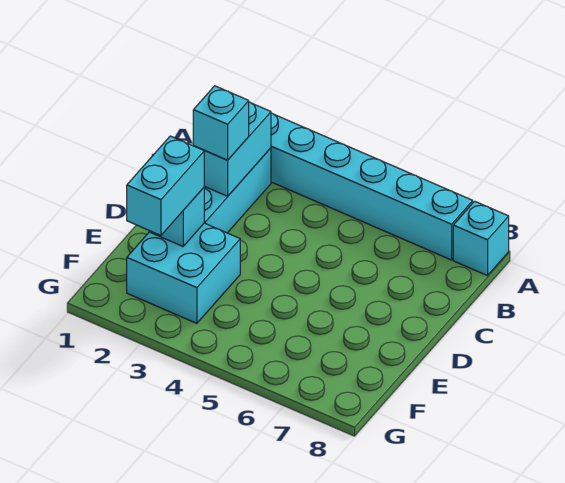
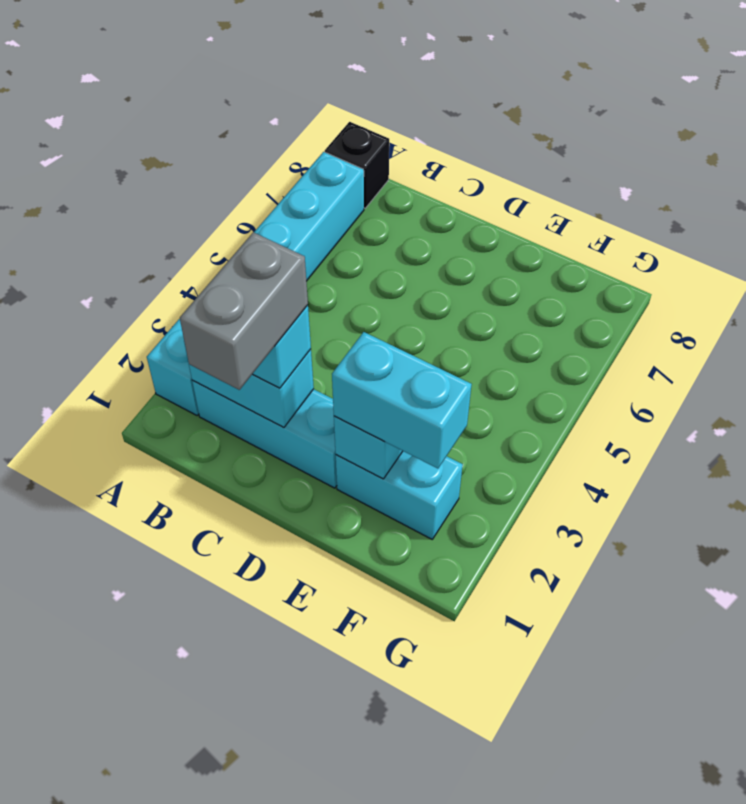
cyan brick A8 level 1 -> black brick A8 level 1
none -> grey brick C1:C2 level 4
cyan brick E2:F3 level 1 -> cyan brick E2:F2 level 1

